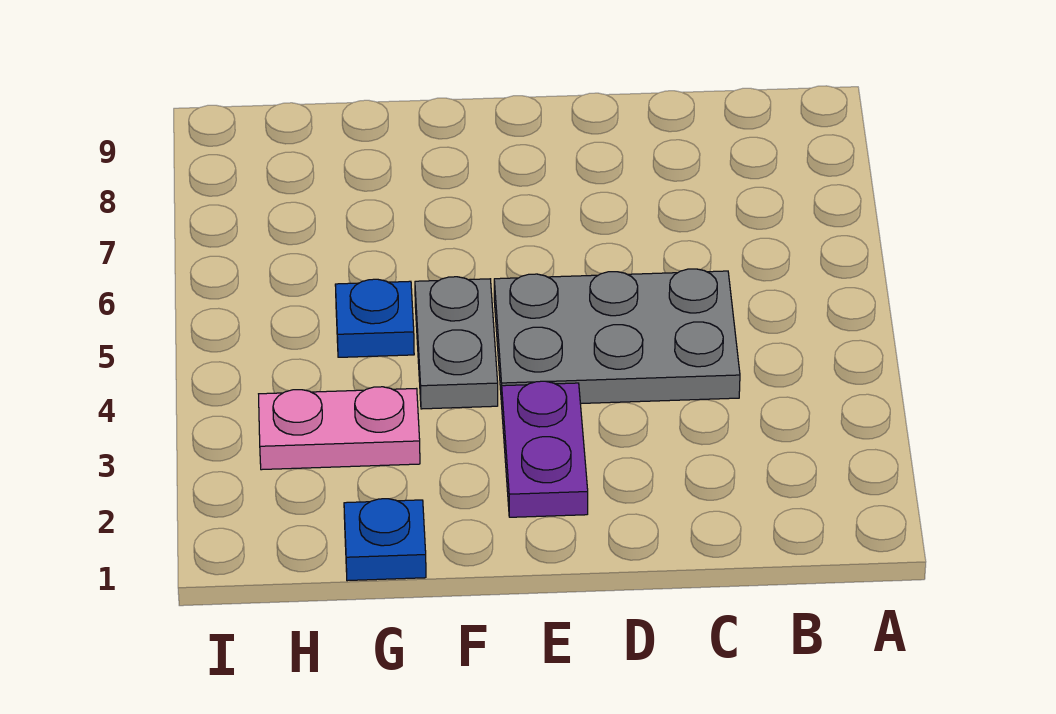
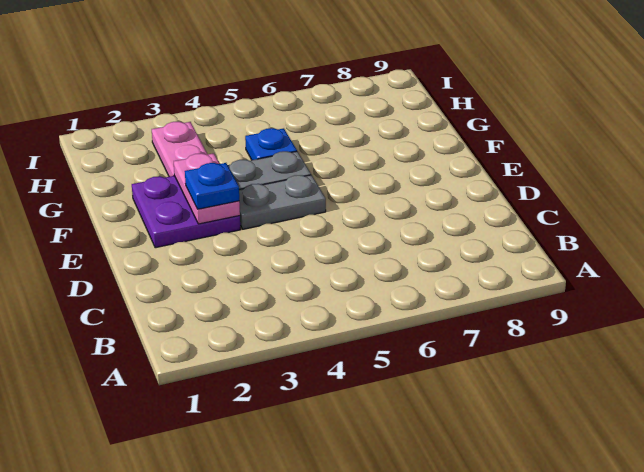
grey plate C4:E5 level 1 -> grey plate E4:E5 level 1
purple plate E2:E3 level 1 -> purple plate E2:F3 level 1
none -> pink plate E3:F3 level 2
blue plate G1 level 1 -> blue plate E3 level 3

